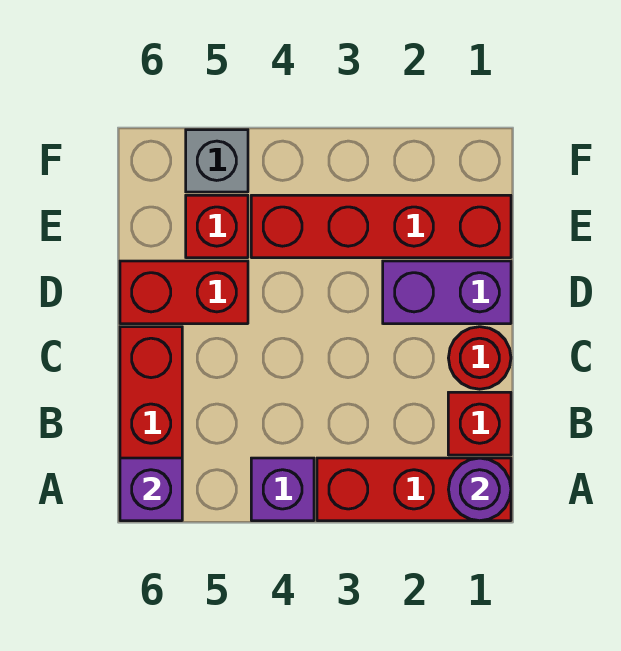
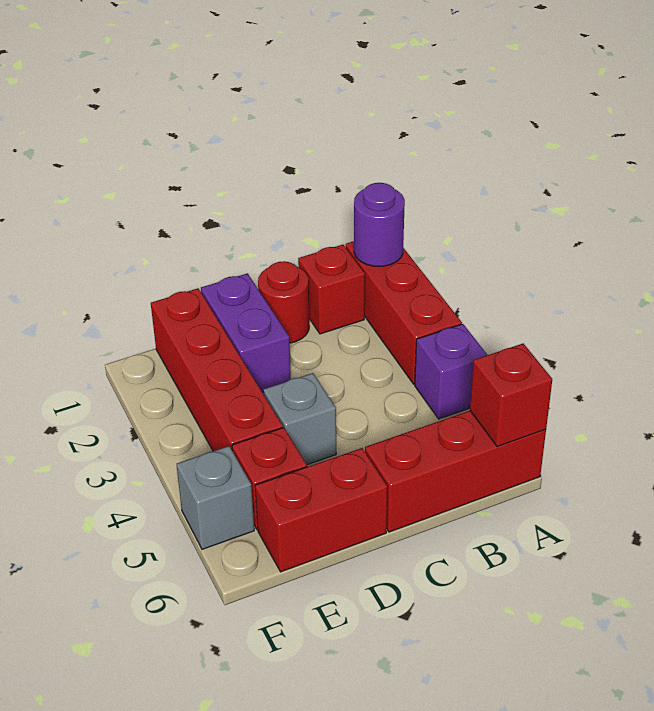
purple brick A6 level 2 -> red brick A6 level 2
none -> grey brick D4 level 1
red brick D5:D6 level 1 -> red brick D6:E6 level 1

